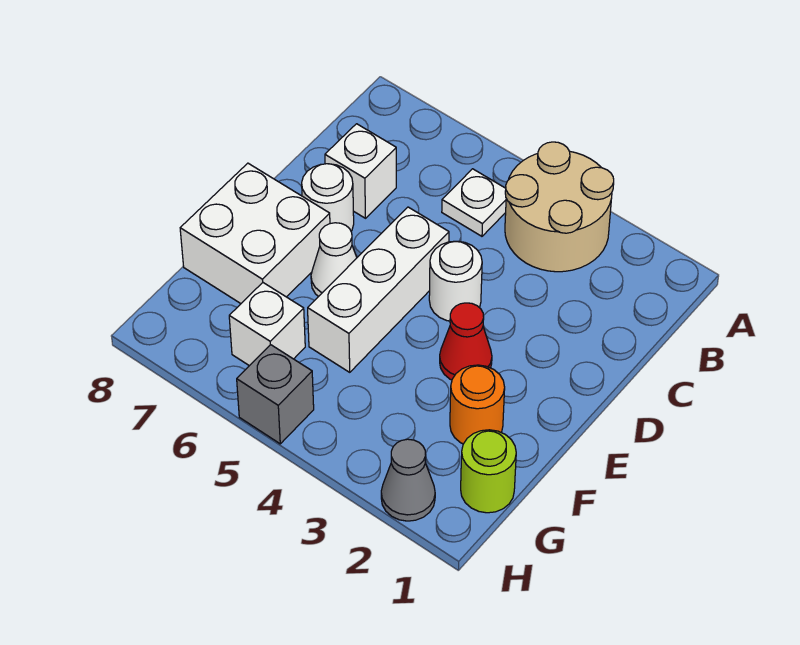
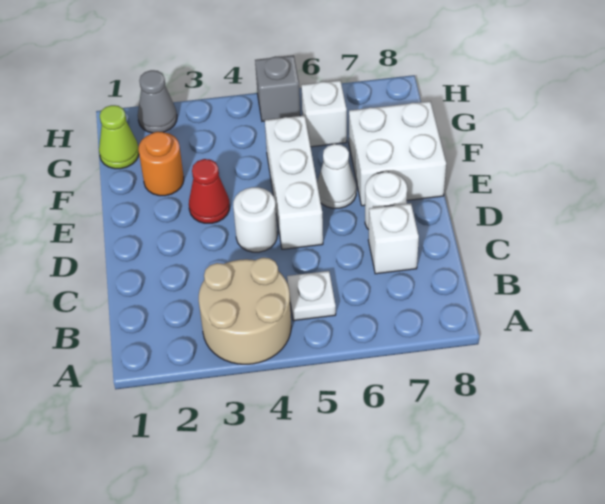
lime round brick G1 level 1 -> lime cone G1 level 1

